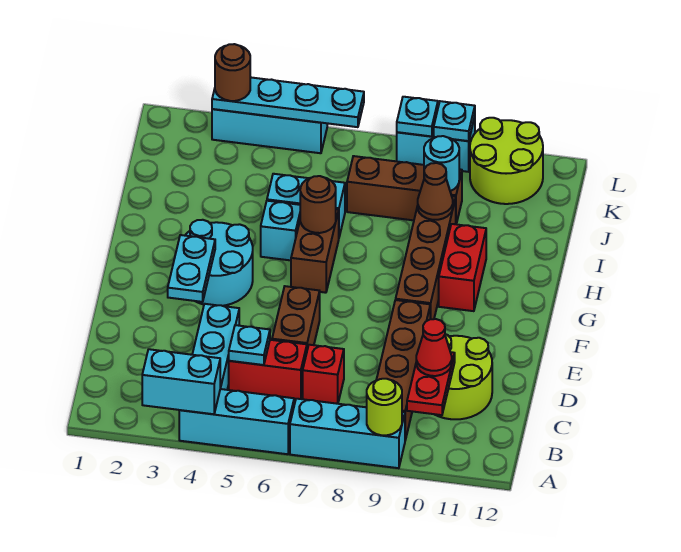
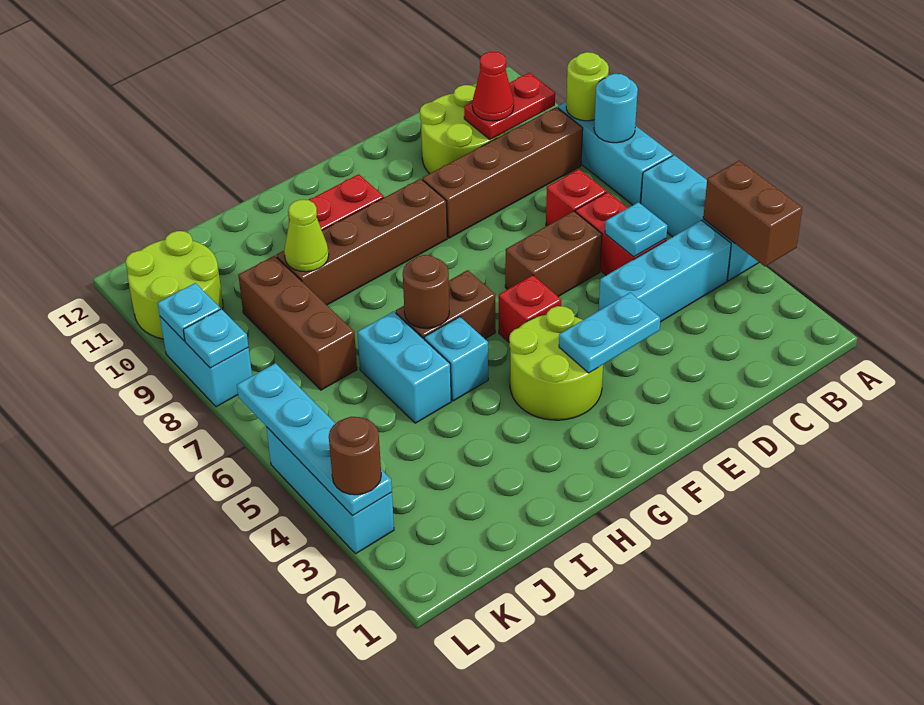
cyan brick A3:A4 level 2 -> brown brick A3:A4 level 2
cyan round brick F3:G4 level 1 -> lime round brick F3:G4 level 1
none -> red brick F5 level 1
brown cone I9 level 2 -> lime cone I9 level 2
cyan round brick J9 level 2 -> cyan round brick A8 level 2

